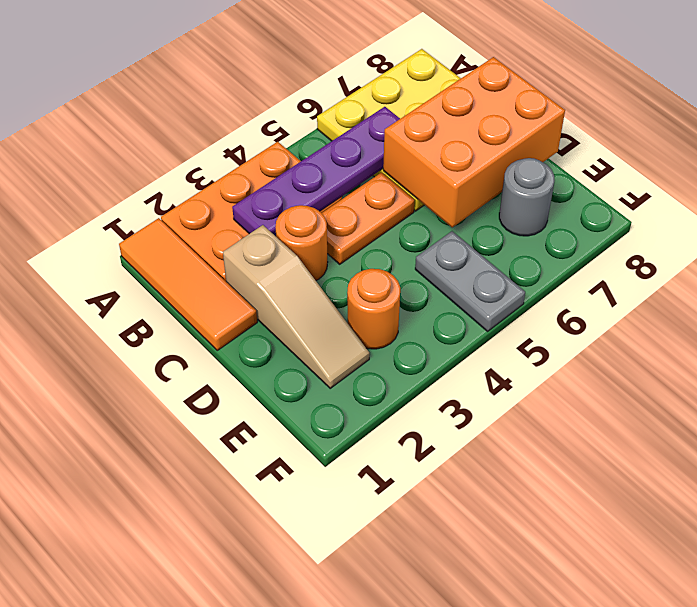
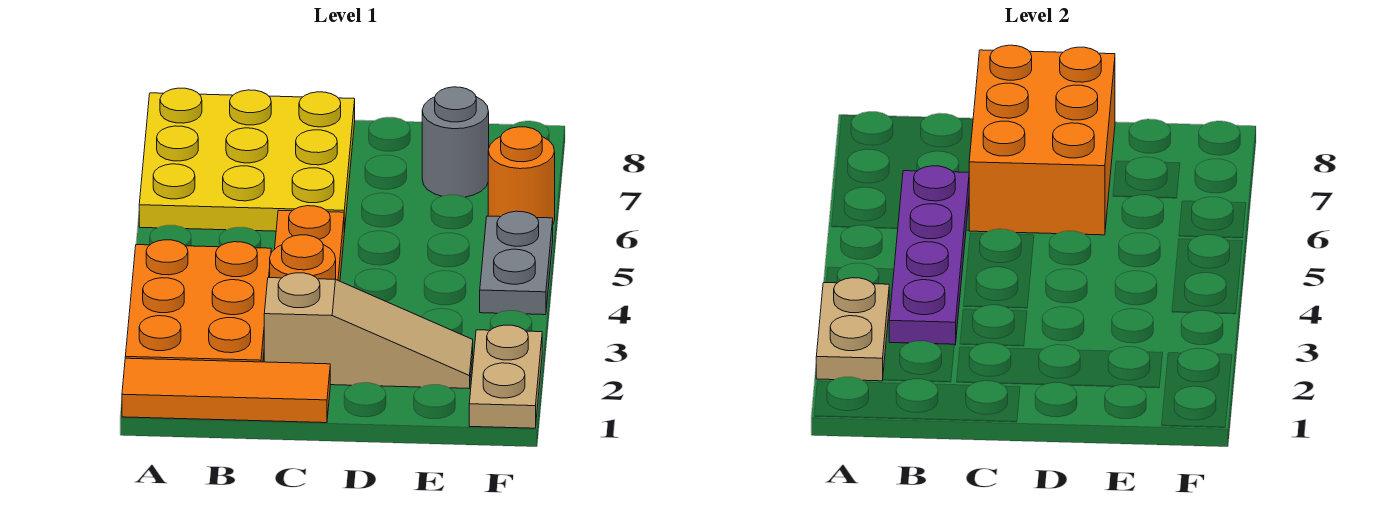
none -> tan plate A2:A3 level 2
orange round brick E3 level 1 -> orange round brick F6 level 1
grey plate E5:F5 level 1 -> grey plate F4:F5 level 1
none -> tan plate F1:F2 level 1

